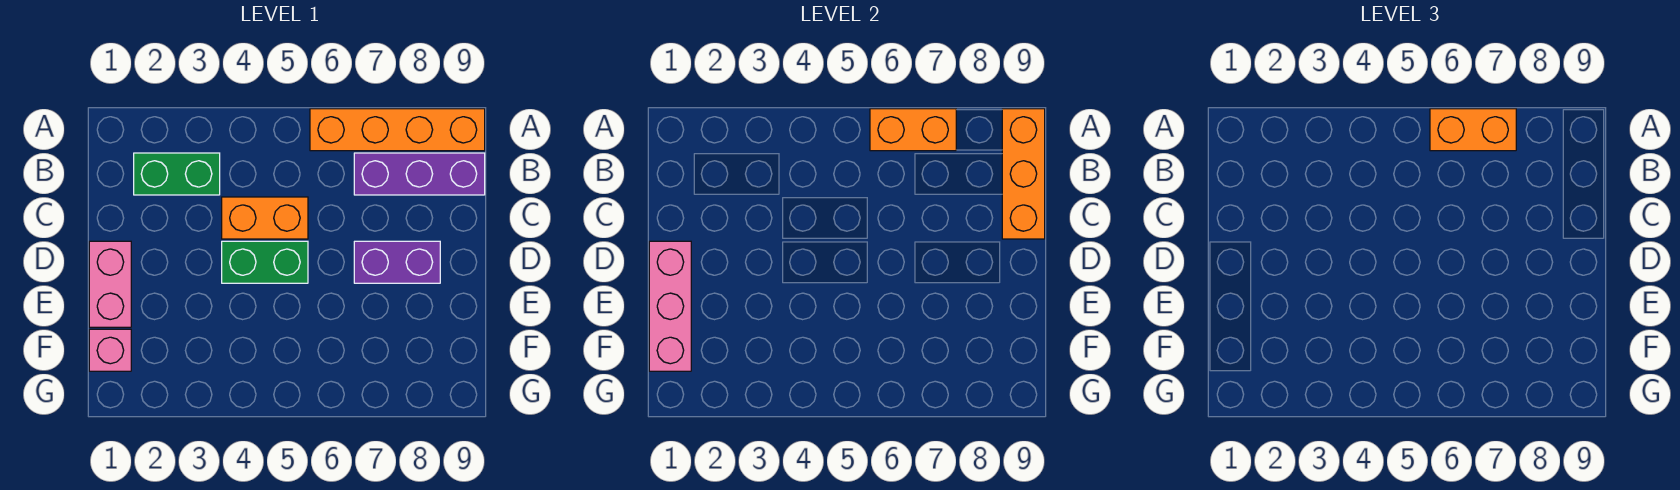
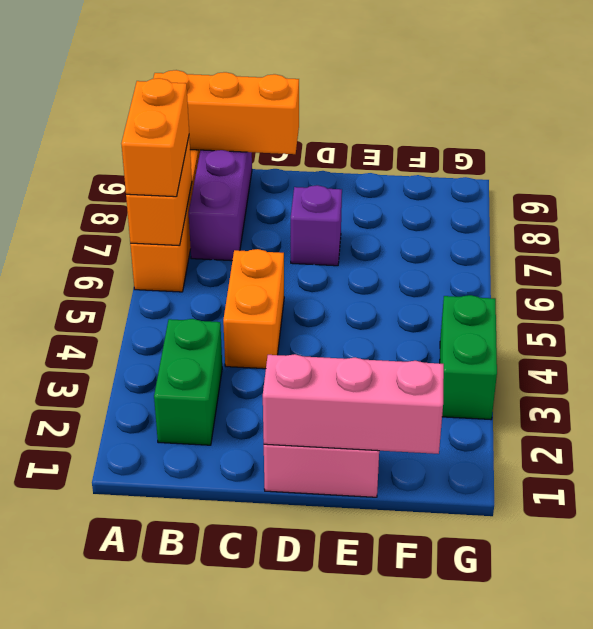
green brick D4:D5 level 1 -> green brick G3:G4 level 1
purple brick D7:D8 level 1 -> purple brick D7 level 1
pink brick F1 level 1 -> none

